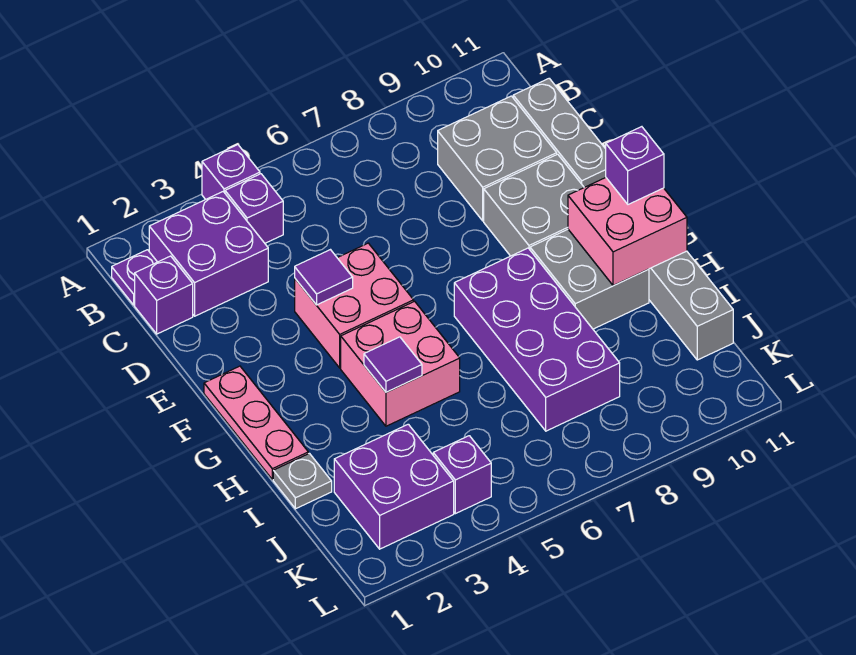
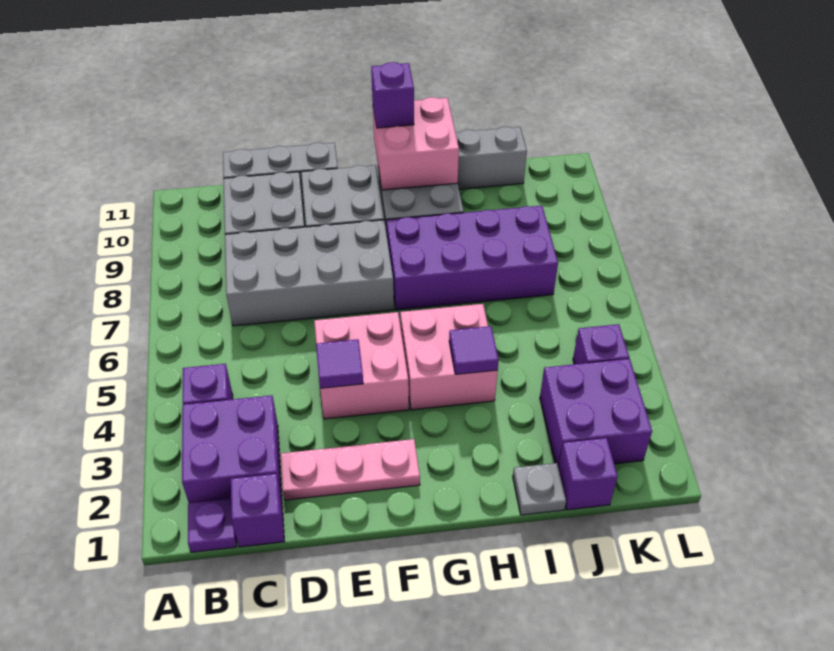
purple brick A4 level 1 -> purple brick J1 level 1
none -> grey brick C7:F8 level 1
pink plate F1:H1 level 1 -> pink plate D2:F2 level 1

